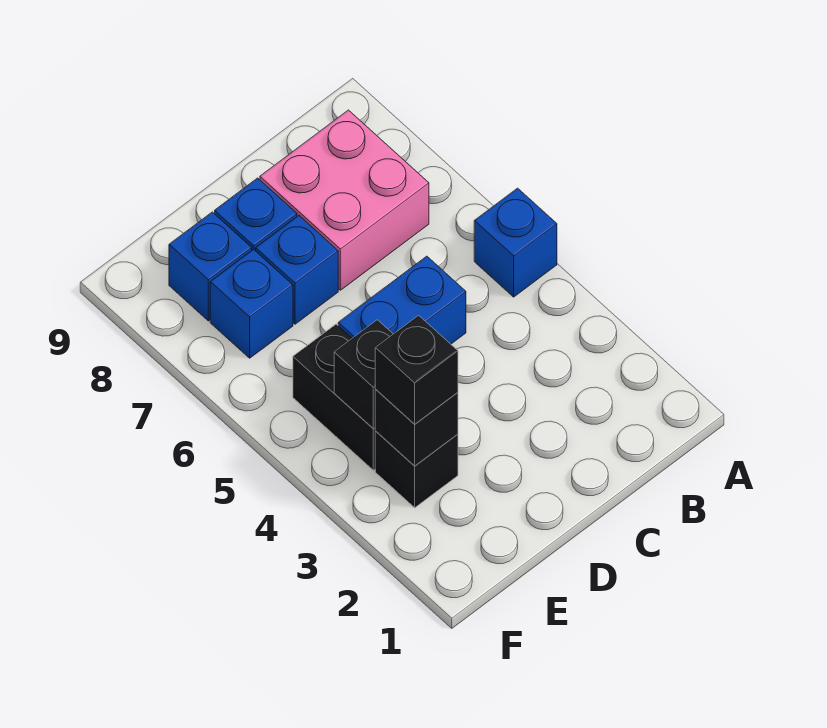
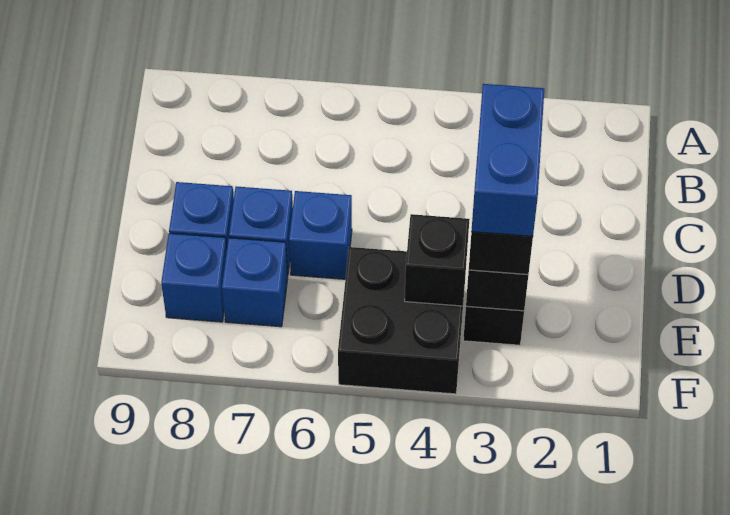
blue brick A5 level 1 -> blue brick D6 level 1
pink brick B7:C8 level 1 -> none
blue brick C5:D5 level 1 -> blue brick D3:E3 level 4
black brick E4:E5 level 1 -> black brick E4:F5 level 1

